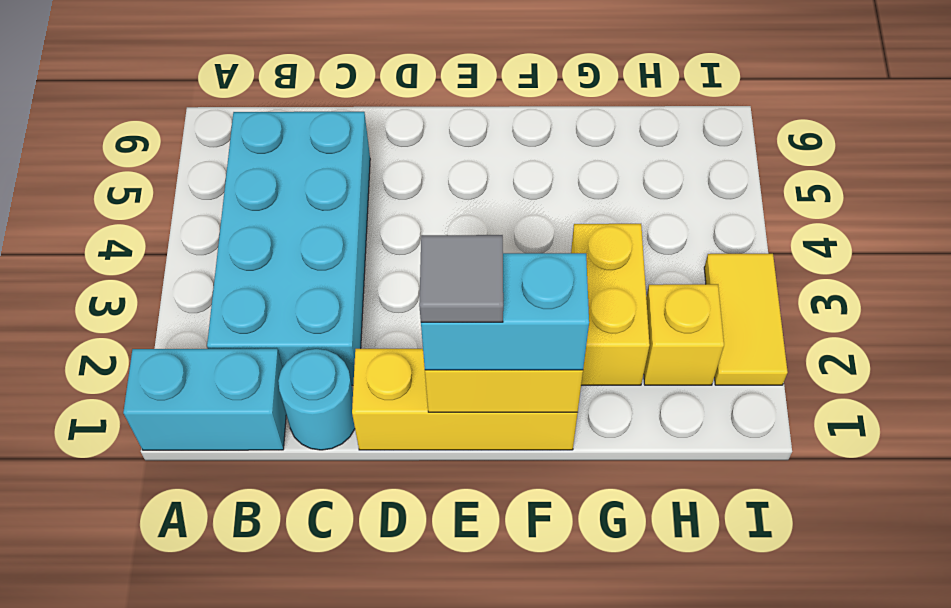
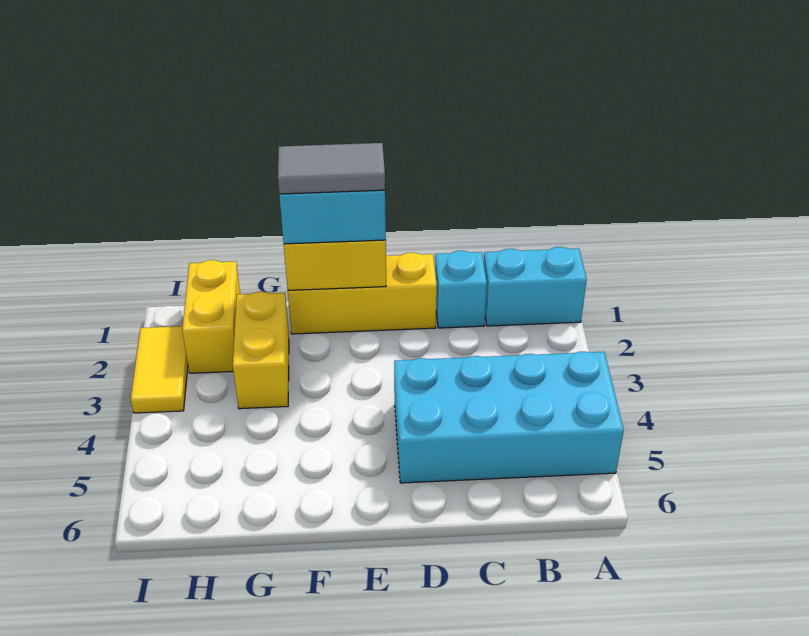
cyan brick B2:C5 level 1 -> cyan brick A4:D5 level 1
cyan round brick C1 level 1 -> cyan brick C1 level 1
grey tile E1 level 4 -> grey tile E1:F1 level 4
yellow brick H2 level 1 -> yellow brick H1:H2 level 1

